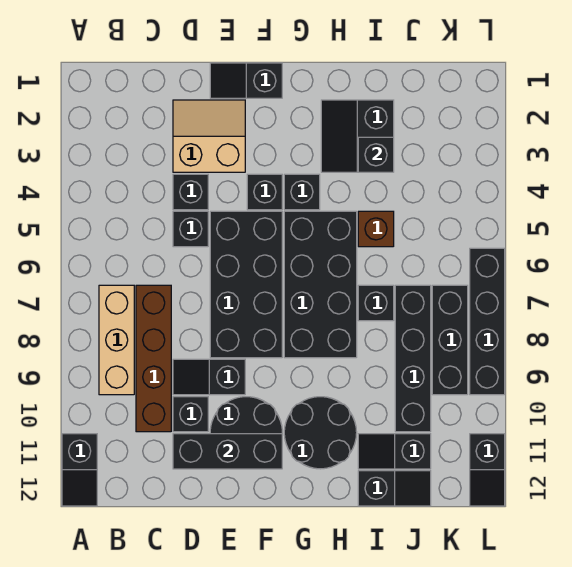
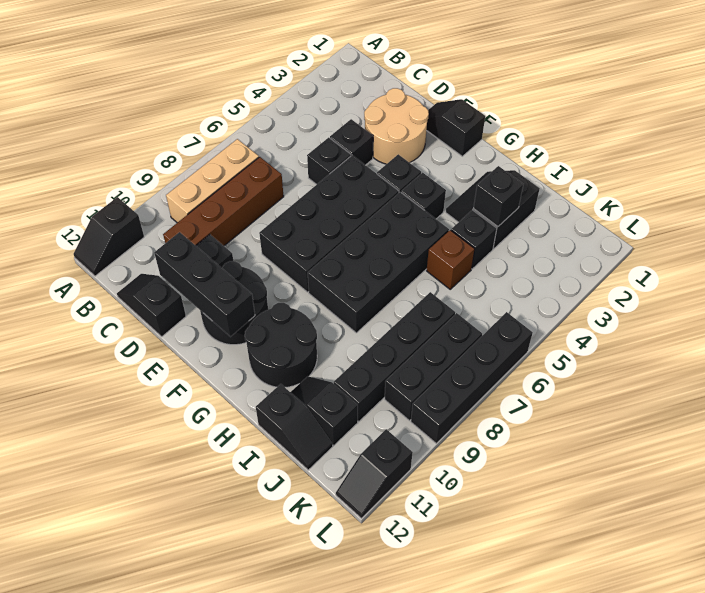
tan slope D2:E3 level 1 top 3 -> tan round brick D2:E3 level 1
black slope D9:E9 level 1 top E -> black slope C12:D12 level 1 top D
black brick I7 level 1 -> black brick I4 level 1

